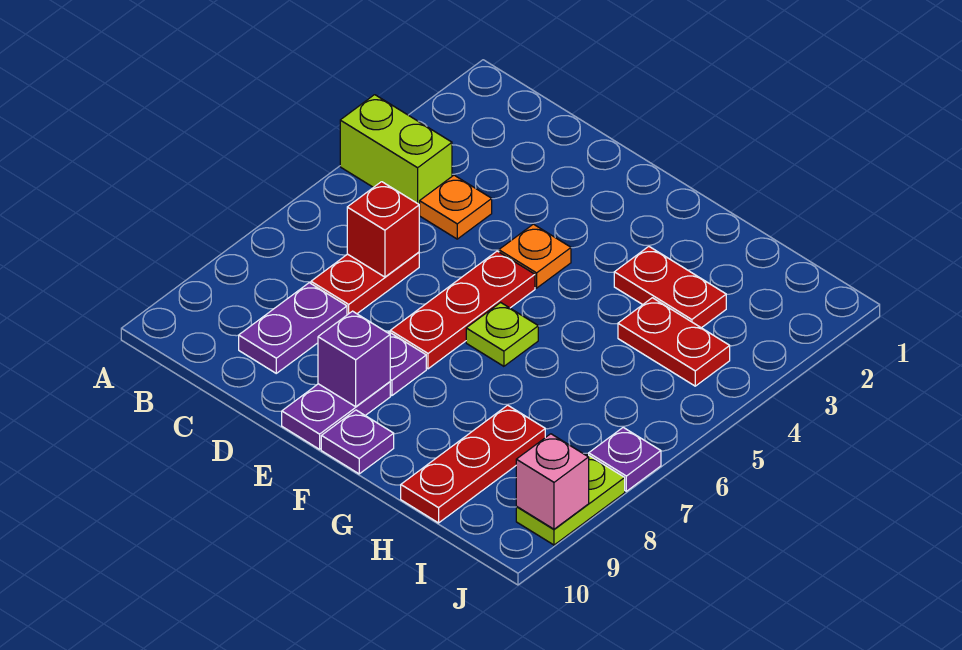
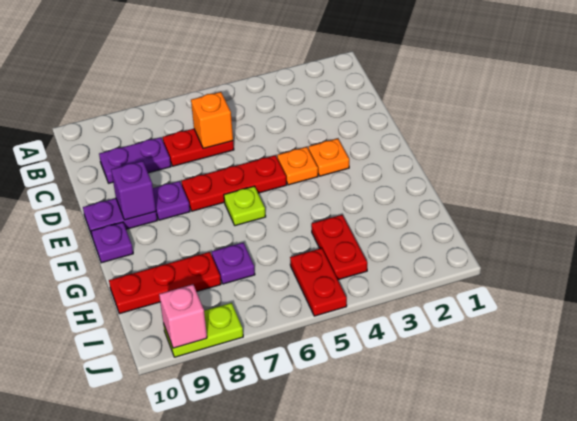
lime brick A4:B4 level 1 -> none
orange plate C4 level 1 -> orange plate E3 level 1
red brick C6 level 2 -> orange brick C6 level 2
red plate G3:H3 level 1 -> red plate I5:J5 level 1
purple plate J7 level 1 -> purple plate H7 level 1

